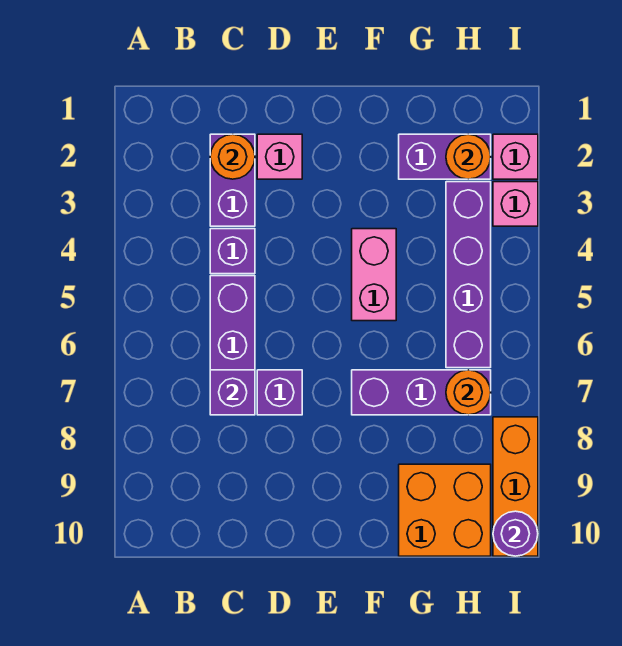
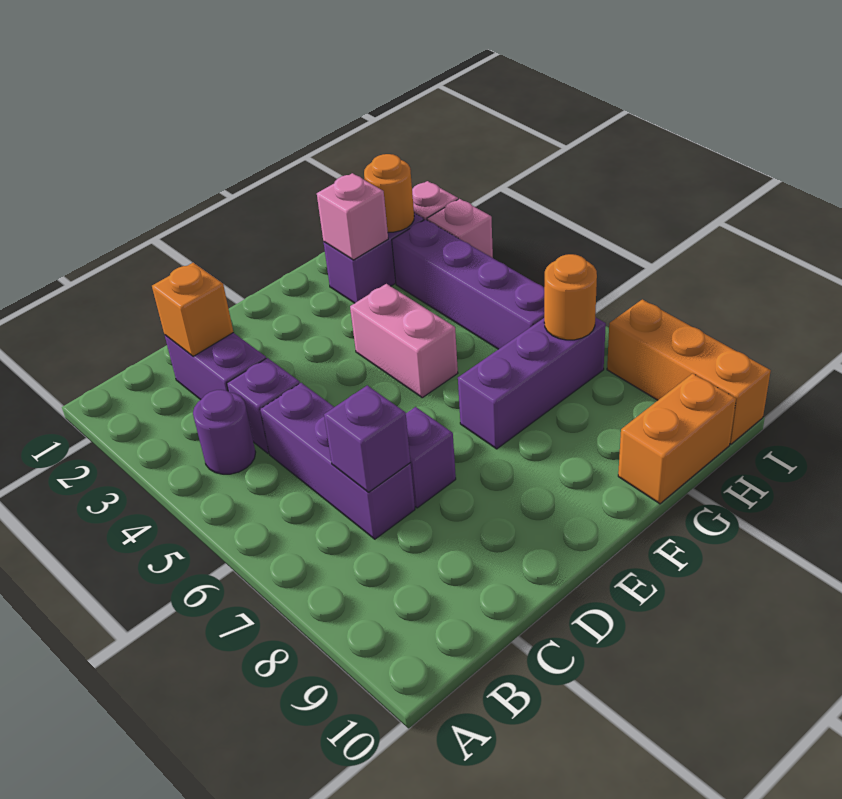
orange round brick C2 level 2 -> orange brick C2 level 2
pink brick D2 level 1 -> pink brick G2 level 2
orange brick G9:H10 level 1 -> orange brick G10:H10 level 1
purple round brick I10 level 2 -> purple round brick B4 level 1

